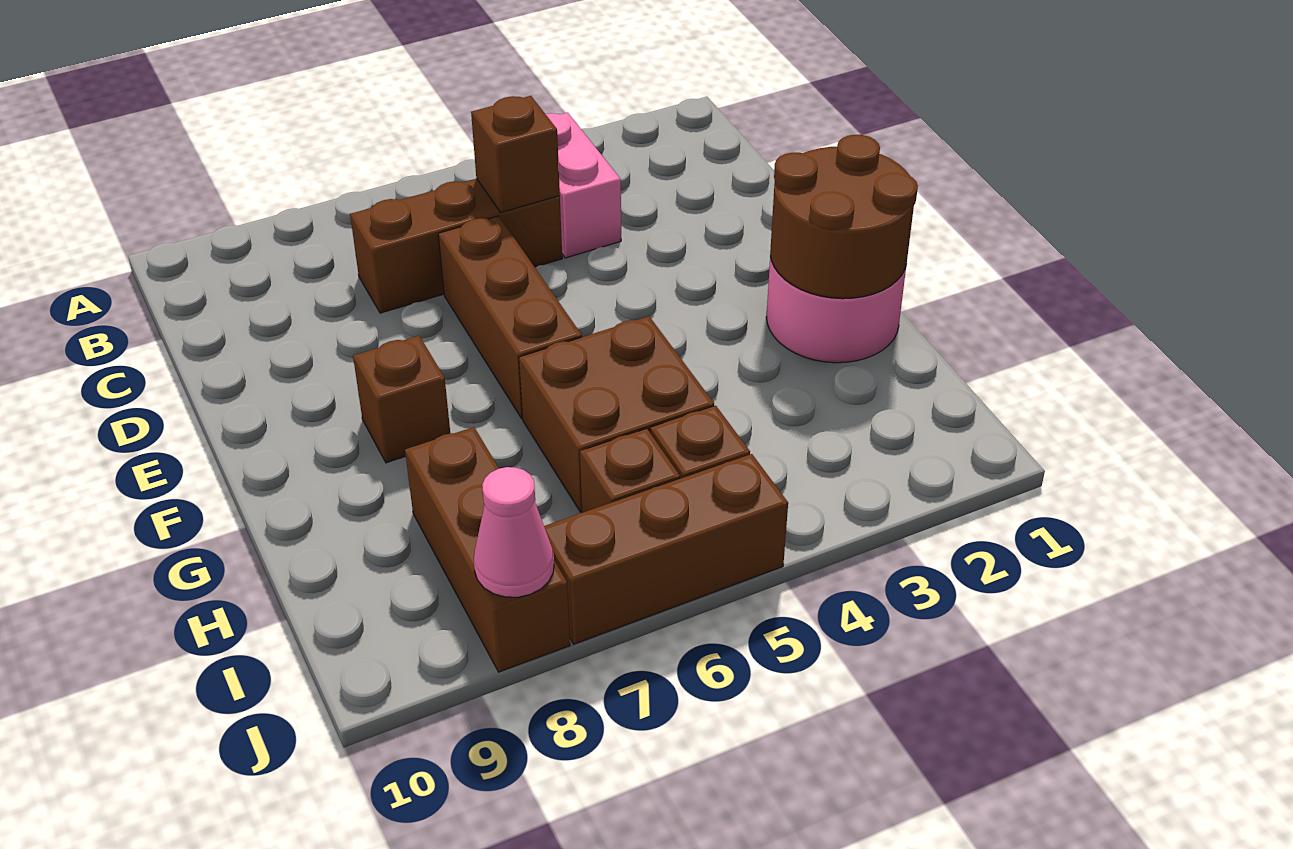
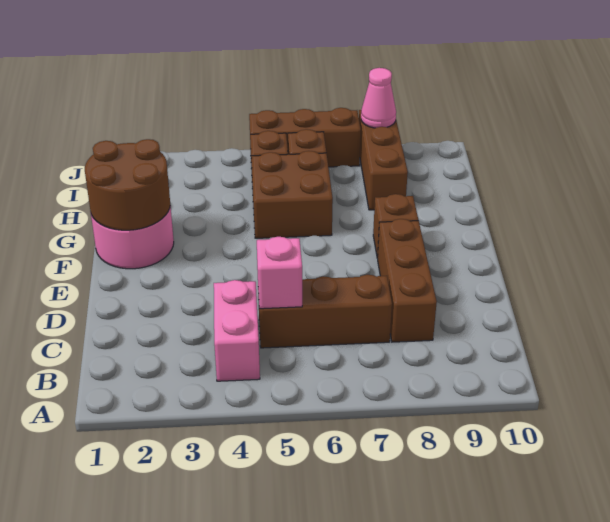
brown brick C5 level 2 -> pink brick C5 level 2
brown brick D6:F6 level 1 -> brown brick C8:E8 level 1

